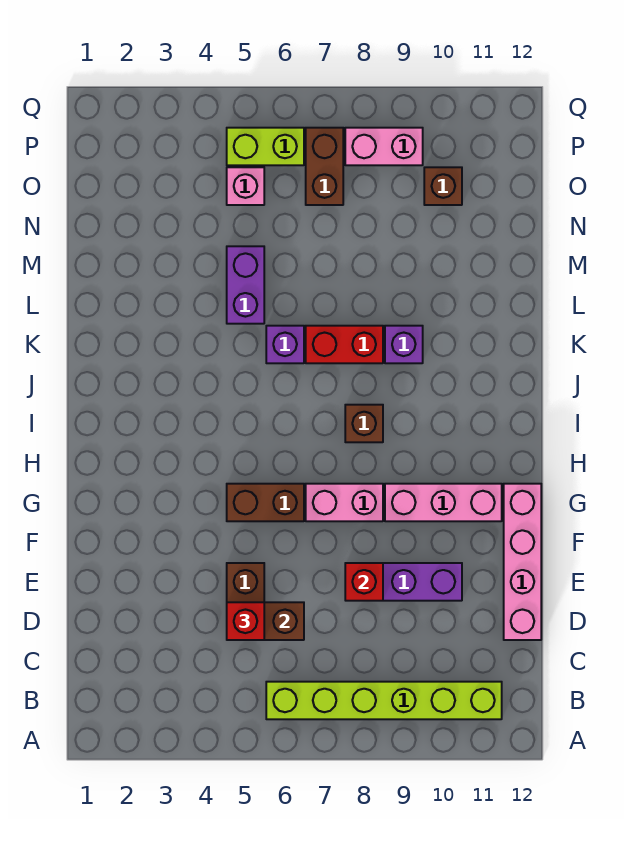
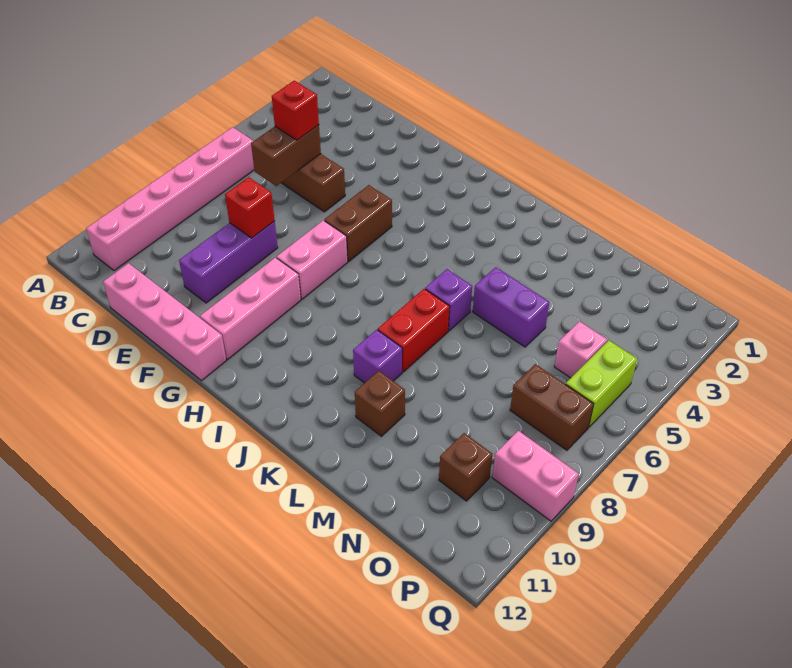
lime brick B6:B11 level 1 -> pink brick B6:B11 level 1
brown brick I8 level 1 -> brown brick L10 level 1
pink brick P8:P9 level 1 -> pink brick P9:Q9 level 1

